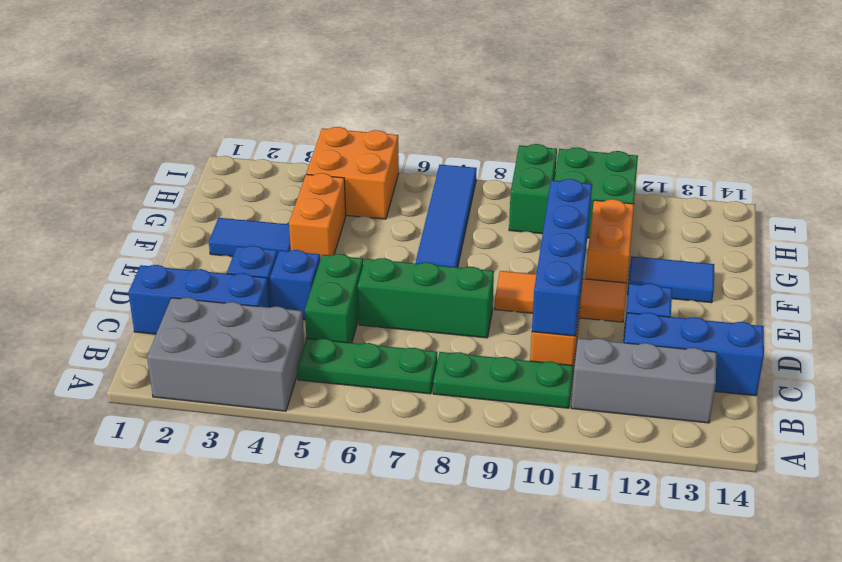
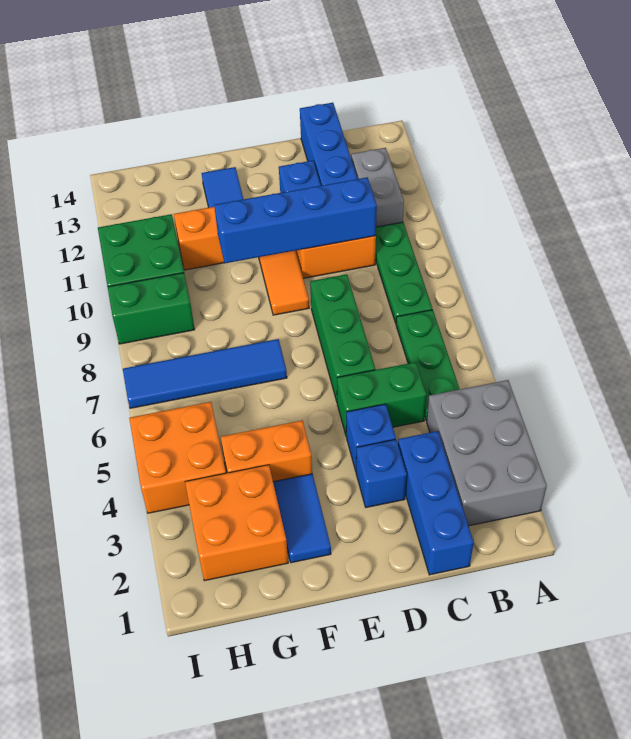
grey brick B11:B13 level 1 -> grey brick B11:B12 level 1
none -> orange brick G2:H3 level 1

